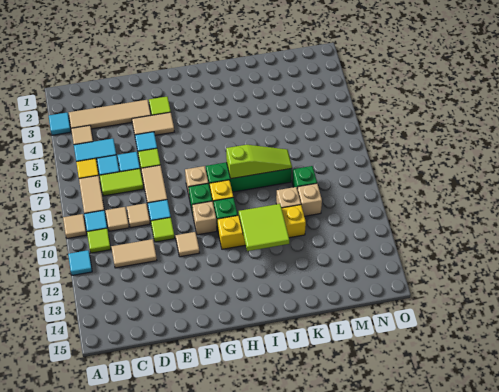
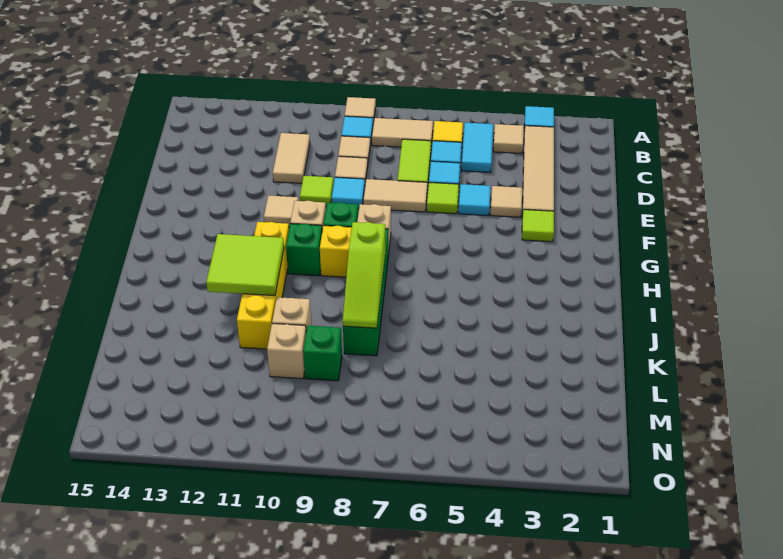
cyan tile A11 level 1 -> none
lime tile B10 level 1 -> none
tan tile E4:F4 level 1 -> tan tile E4 level 1

